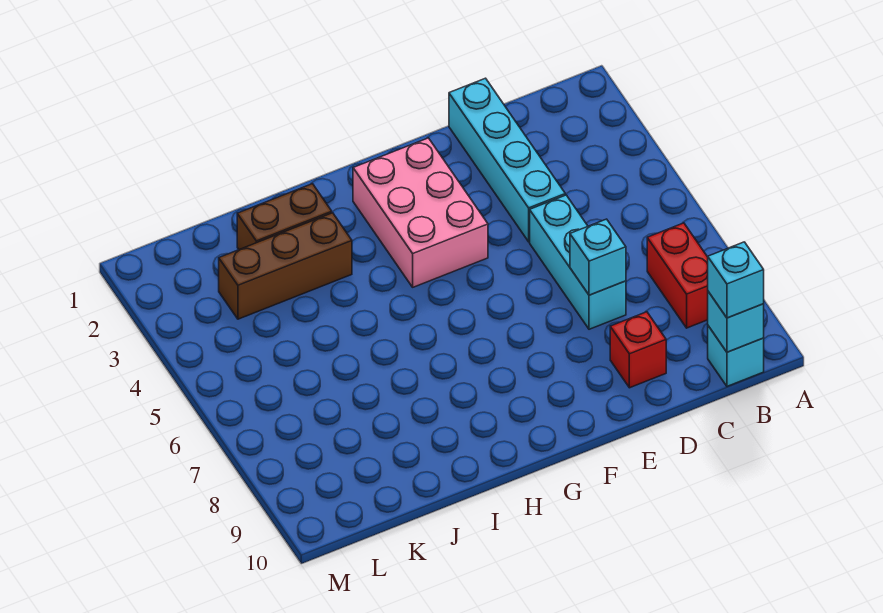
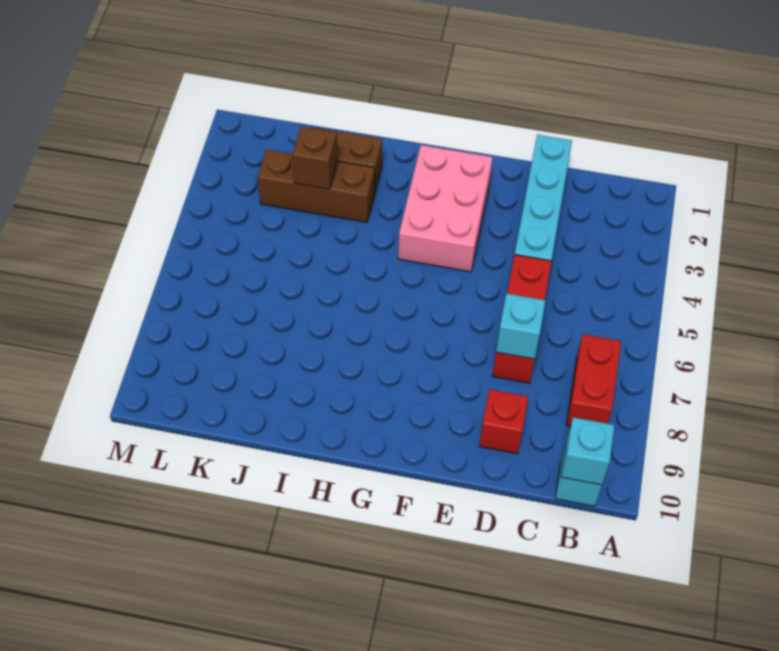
cyan brick B10 level 3 -> none
cyan brick D5:D7 level 1 -> red brick D5:D7 level 1
none -> brown brick J3 level 2

